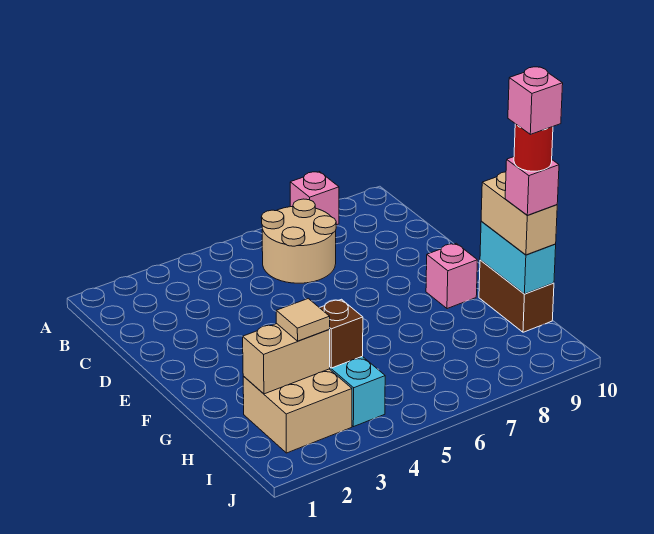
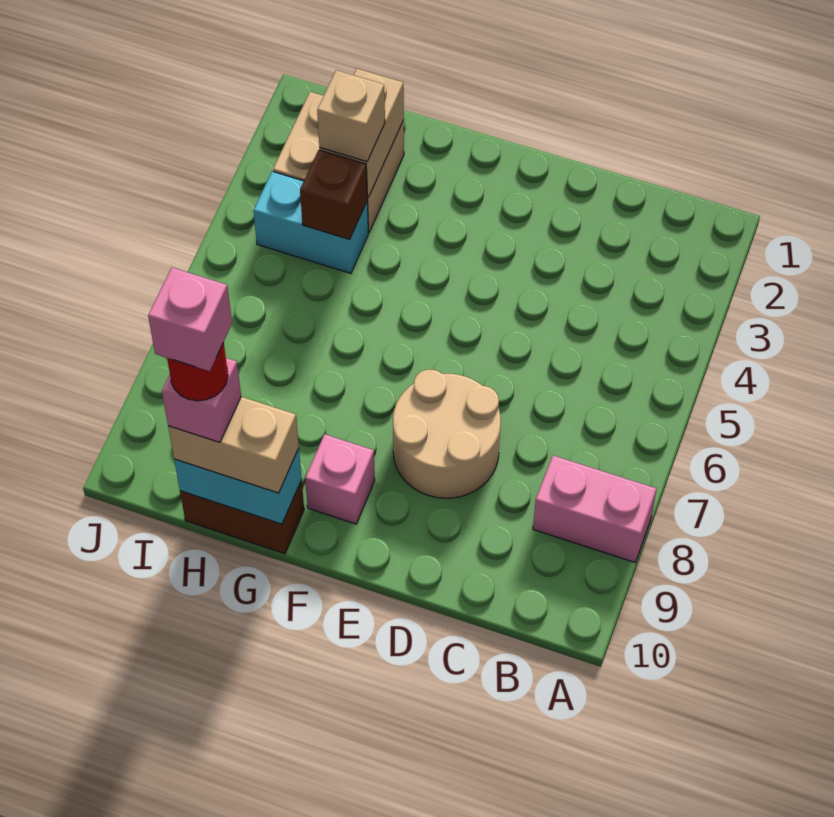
pink brick A8 level 1 -> pink brick A8:B8 level 1
tan round brick B6:C7 level 1 -> tan round brick D7:E8 level 1
tan tile H3 level 3 -> tan brick H3 level 3

